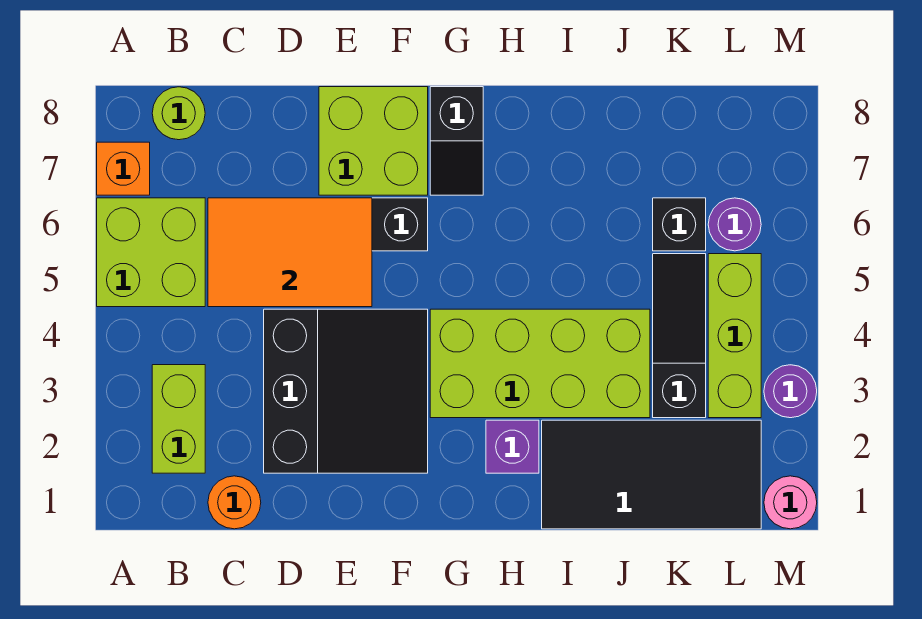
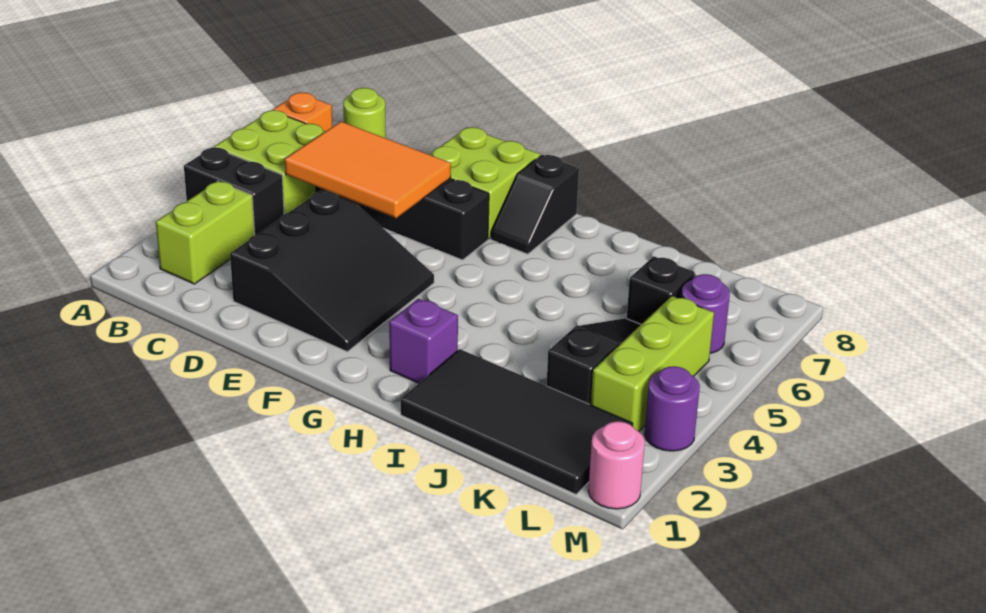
none -> black brick A4:B4 level 1
orange round brick C1 level 1 -> none
lime brick G3:J4 level 1 -> none

